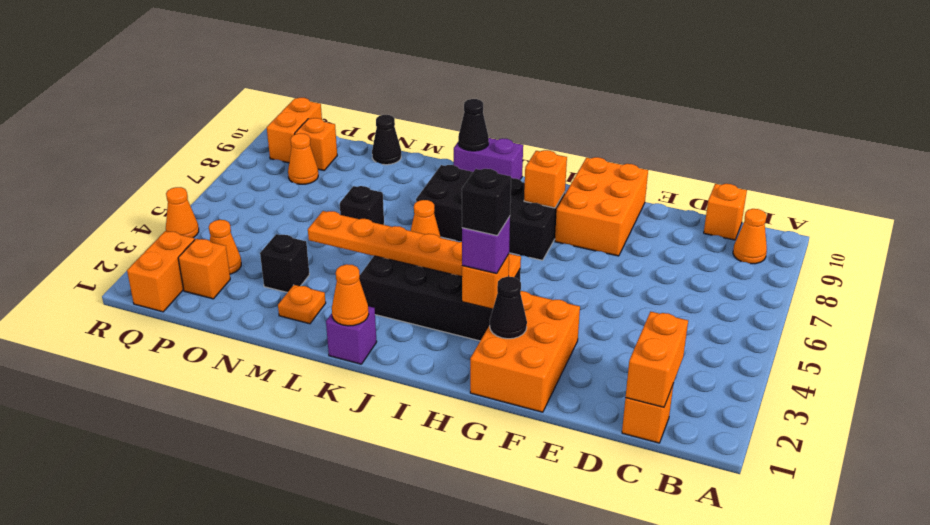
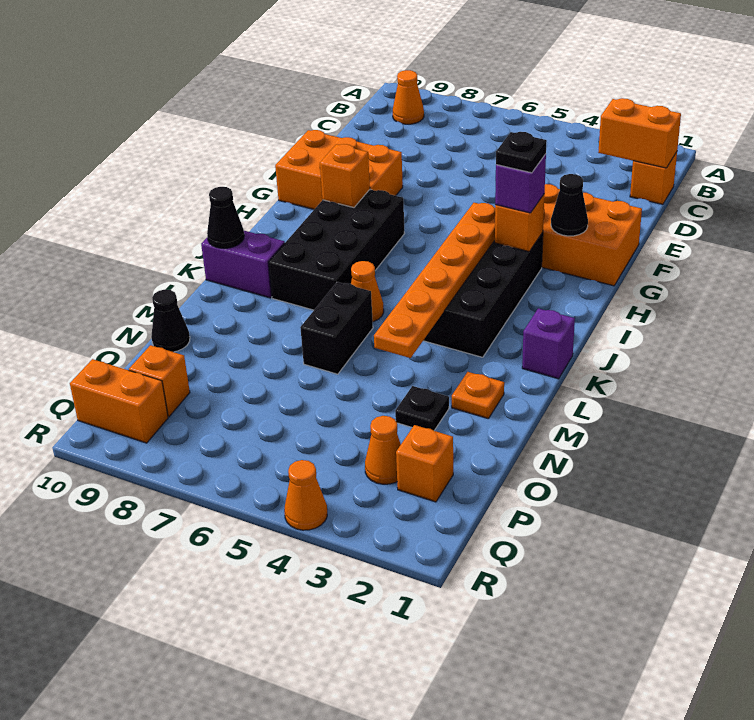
orange brick C10 level 1 -> none
black brick H3 level 4 -> black plate H3 level 4
purple brick J10:K10 level 1 -> purple brick K9:K10 level 1
orange cone K1 level 2 -> none
black brick M6 level 1 -> black brick L6:M6 level 1
black brick N3 level 1 -> black plate N3 level 1
orange cone P8 level 1 -> none
orange brick Q1:Q2 level 1 -> none

